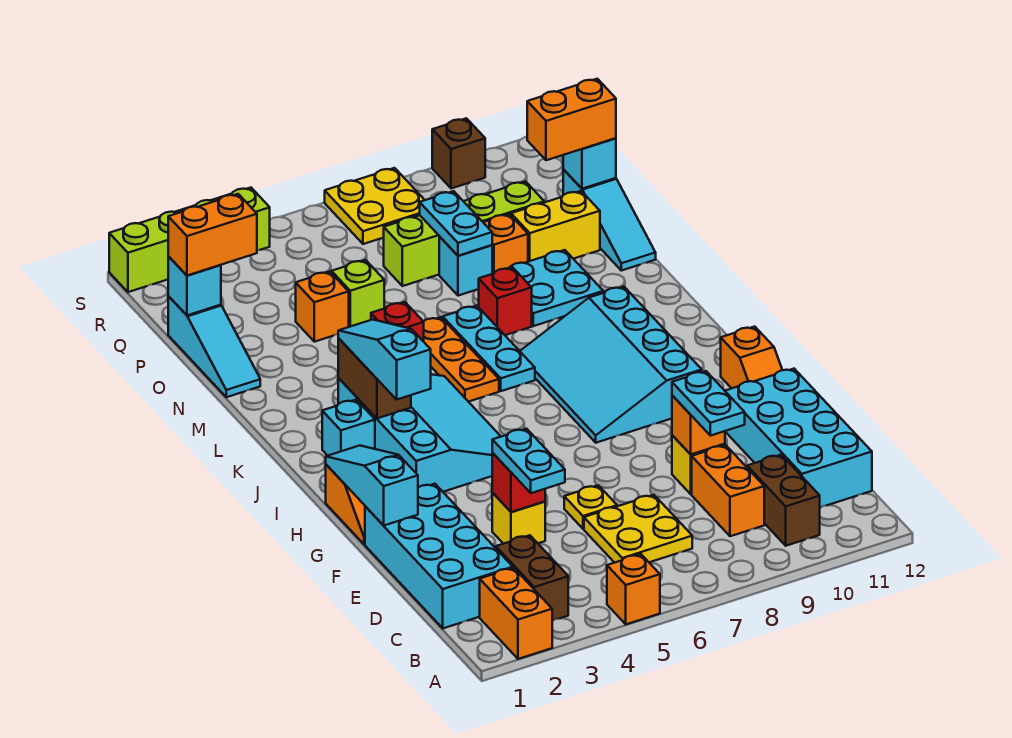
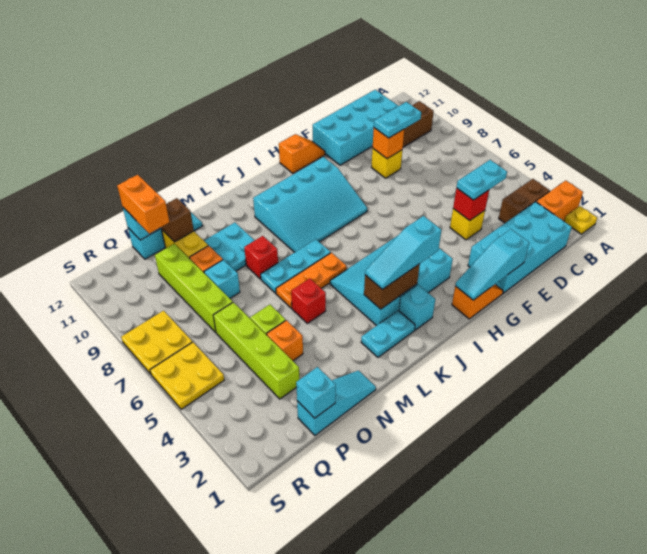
orange brick A5 level 1 -> none
yellow plate C6:D7 level 1 -> yellow plate R5:S6 level 1
orange brick C9:D9 level 1 -> none
yellow plate E6 level 1 -> yellow plate A1 level 1
cyan plate O8:P8 level 2 -> cyan plate K2:L2 level 1
orange brick P1:P2 level 3 -> none
lime brick S1:S4 level 1 -> lime brick P3:P6 level 1
brown brick S10 level 1 -> brown brick O11 level 2

